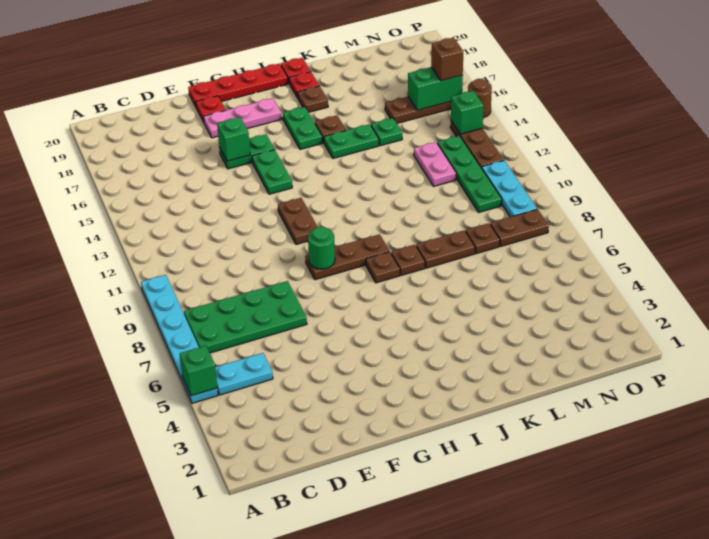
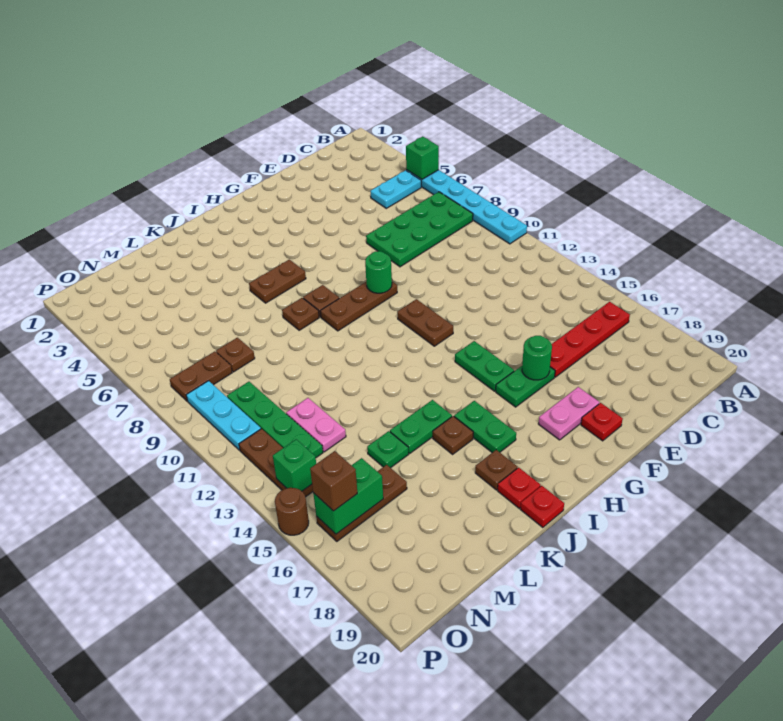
green brick F16 level 2 -> green round brick F16 level 2
pink plate F18:H18 level 1 -> pink plate F18:G18 level 1
red plate F20:I20 level 1 -> red plate B16:E16 level 1
brown plate K8:L8 level 1 -> brown plate I6:J6 level 1

